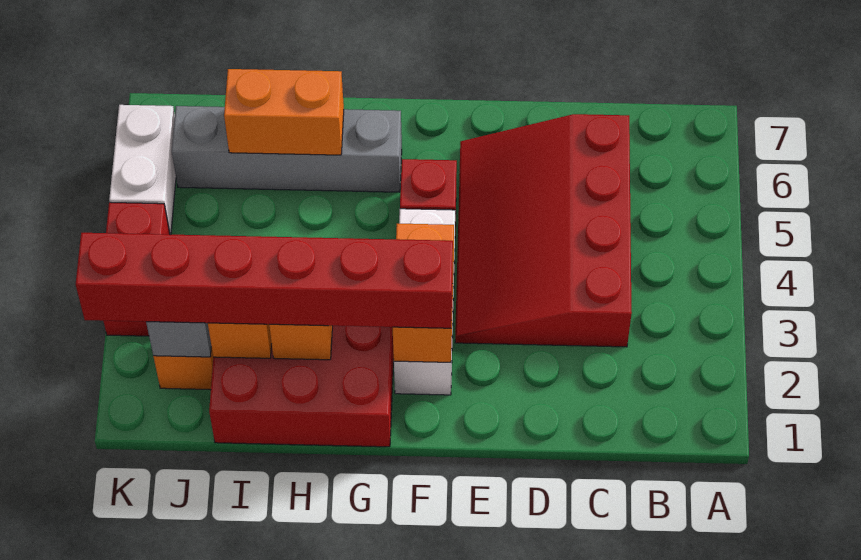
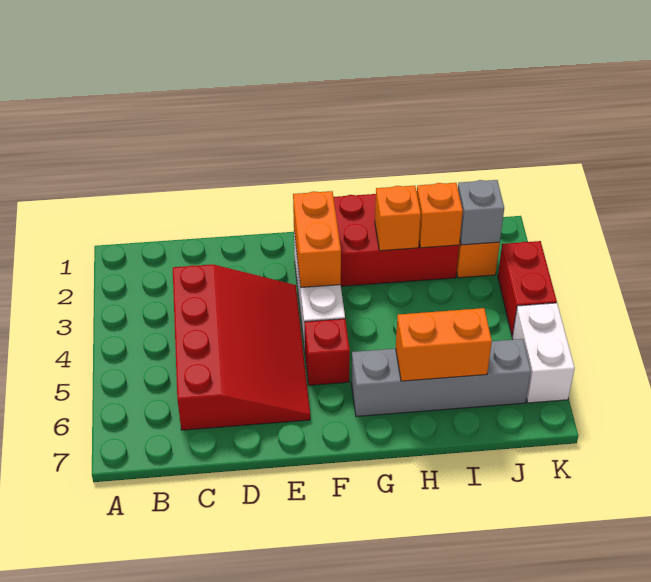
red brick F2:K2 level 3 -> none

